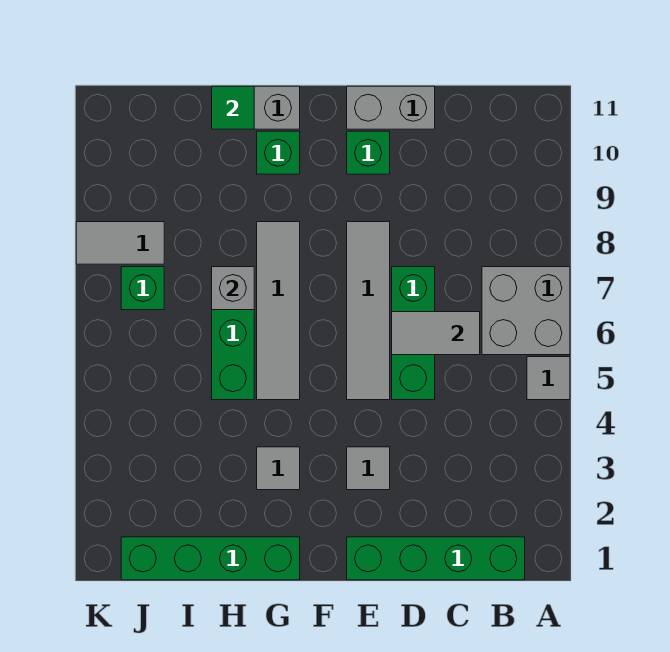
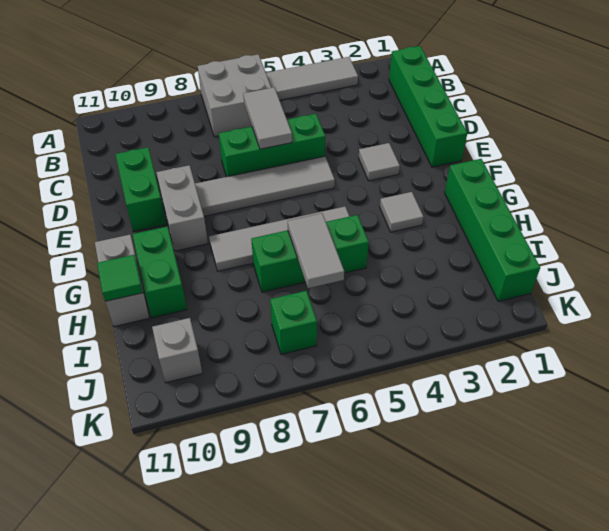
grey tile A5 level 1 -> grey tile A3:A5 level 1
grey brick D11:E11 level 1 -> grey brick E9:F9 level 1
green brick E10 level 1 -> green brick D10:E10 level 1
green brick G10 level 1 -> green brick G10:H10 level 1
grey brick H7 level 2 -> grey brick J10 level 1
grey tile J8:K8 level 1 -> grey tile H6:I6 level 2

